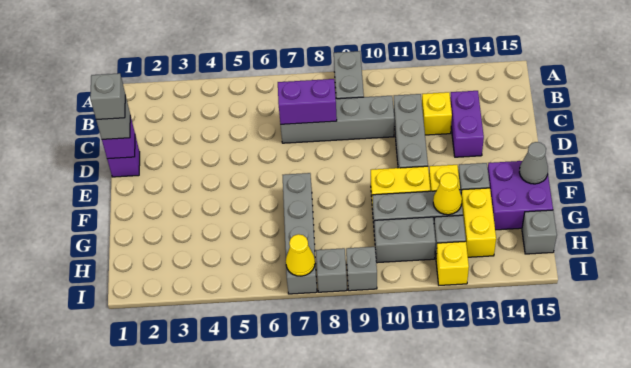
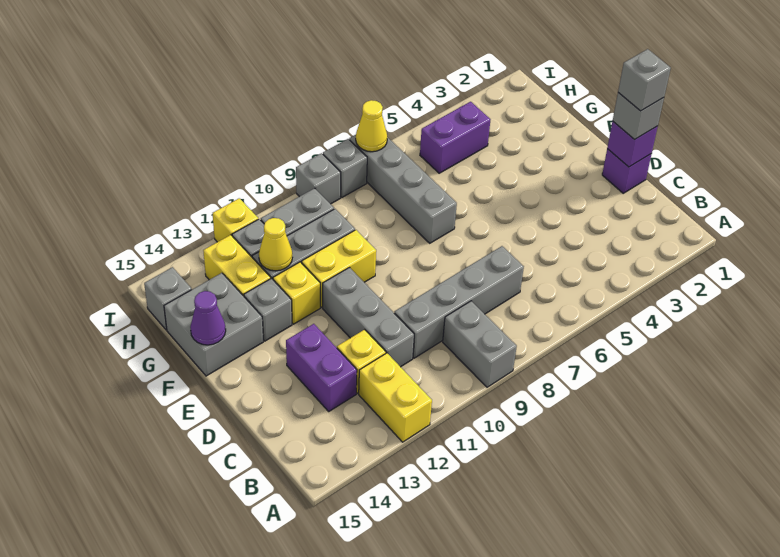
none -> yellow brick A12:B12 level 1
purple brick C7:C8 level 2 -> purple brick H4:H5 level 1
purple brick F14:G15 level 1 -> grey brick F14:G15 level 1
grey cone F15 level 2 -> purple cone F15 level 2

